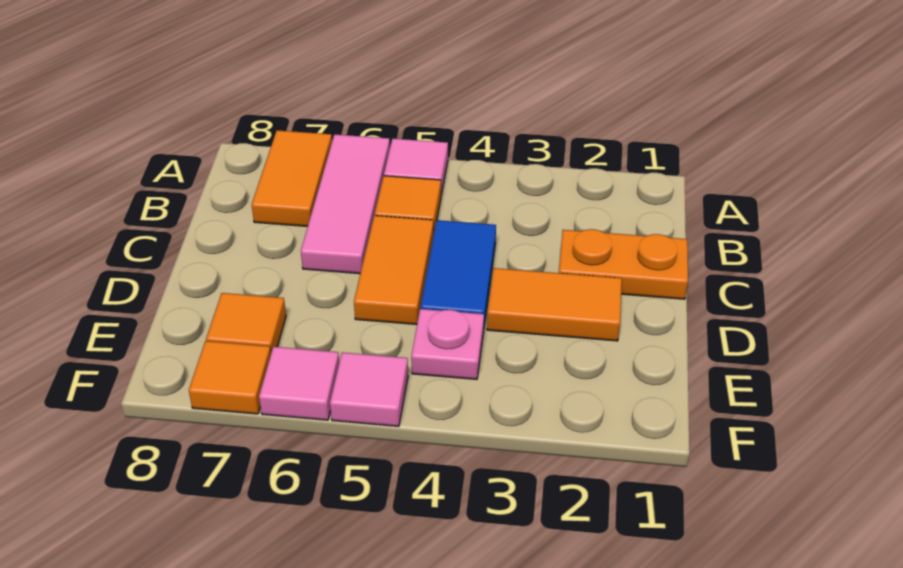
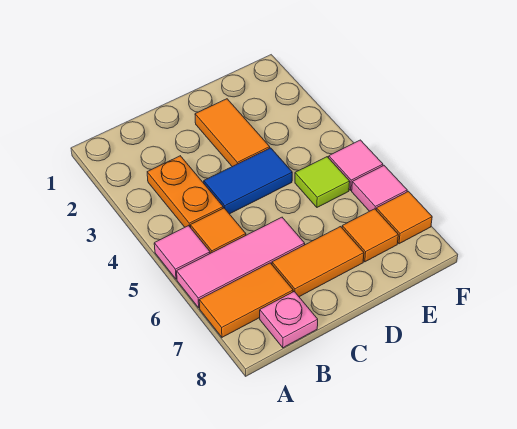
orange plate C1:C2 level 1 -> orange plate B3:B4 level 1
orange tile C5:D5 level 1 -> orange tile C7:D7 level 1
pink plate E4 level 1 -> pink plate B8 level 1
none -> lime tile E5 level 1

